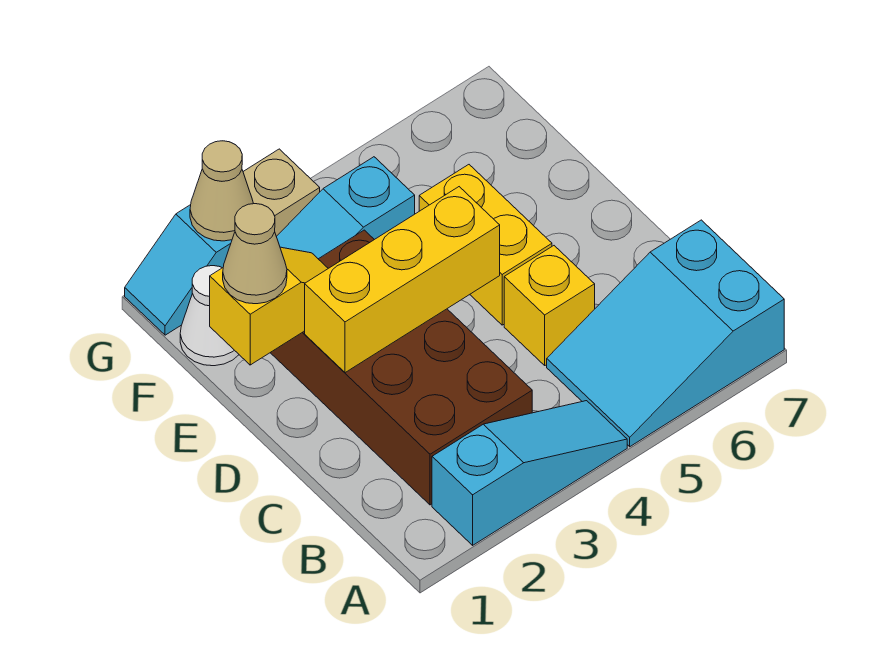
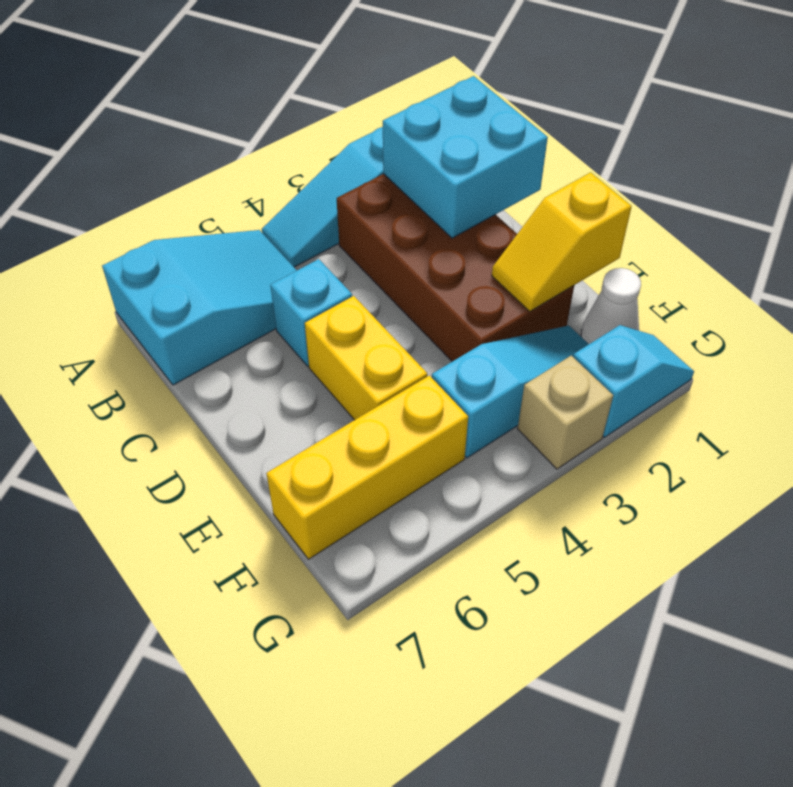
none -> cyan brick B1:C2 level 2
yellow brick C5 level 1 -> cyan brick C5 level 1
yellow brick D2:D4 level 2 -> yellow brick F5:F7 level 1
tan cone E1 level 3 -> none
tan cone G2 level 2 -> none

